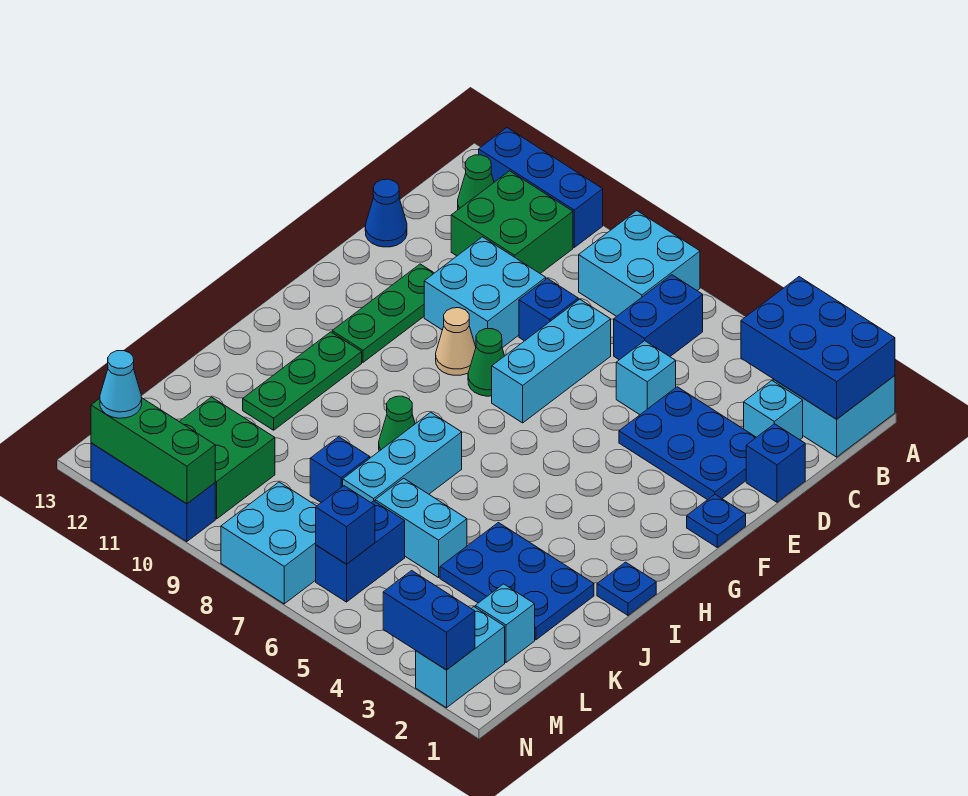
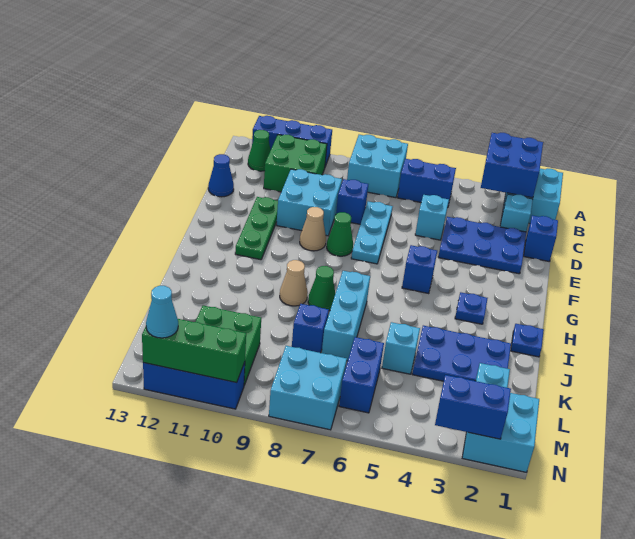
blue brick A1:B3 level 2 -> blue brick A2:B3 level 2
blue brick B6:C6 level 1 -> blue brick B5:B6 level 1
cyan brick D7:F7 level 1 -> cyan plate D7:F7 level 1
blue plate F1 level 1 -> blue plate H3 level 1
green plate H11:J11 level 1 -> none
none -> tan cone I9 level 1
cyan brick K5:K6 level 1 -> cyan brick K5 level 1
cyan brick M2:N2 level 1 -> cyan brick M1:N2 level 1
blue brick M6 level 2 -> blue brick G5 level 1

